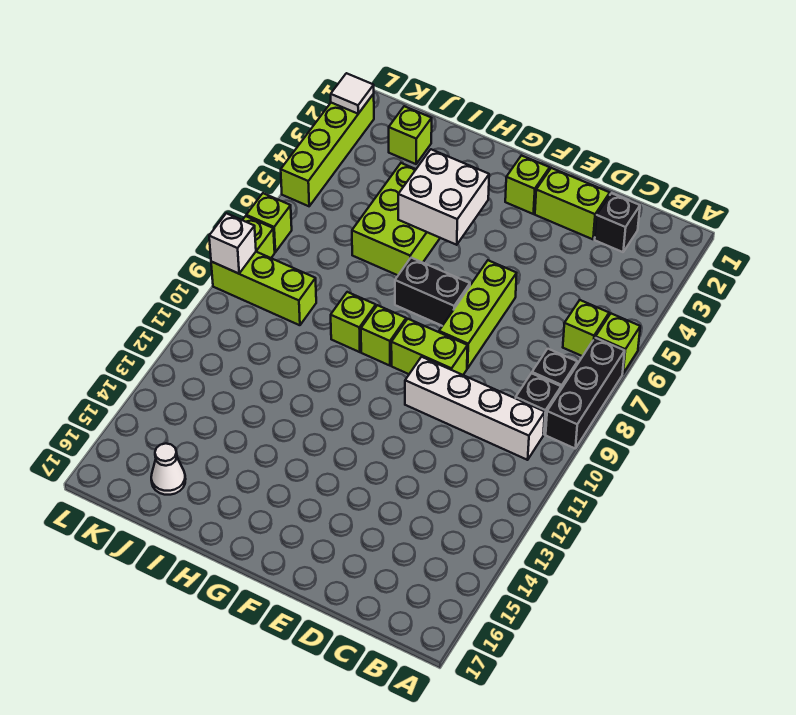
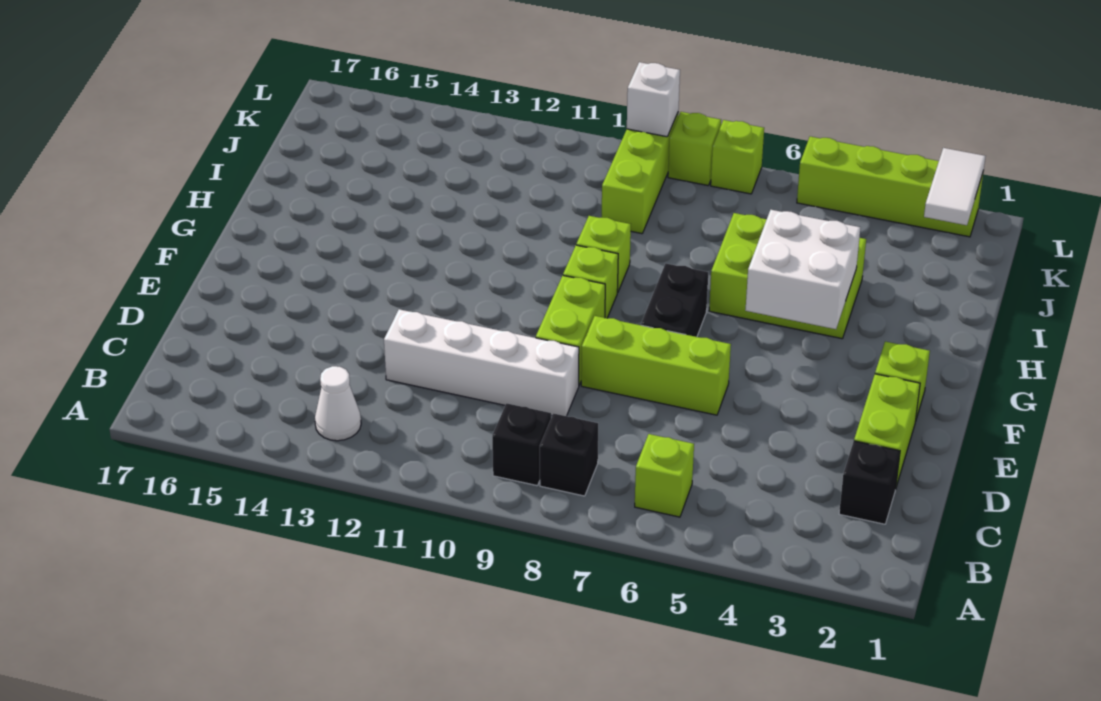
lime brick A6 level 1 -> none
black brick A7:A9 level 1 -> none
white brick B10:E10 level 1 -> white brick D9:D12 level 1
lime brick J2 level 1 -> none
white cone J16 level 1 -> white cone B13 level 1
white tile L2 level 2 -> white tile K2:L2 level 2

